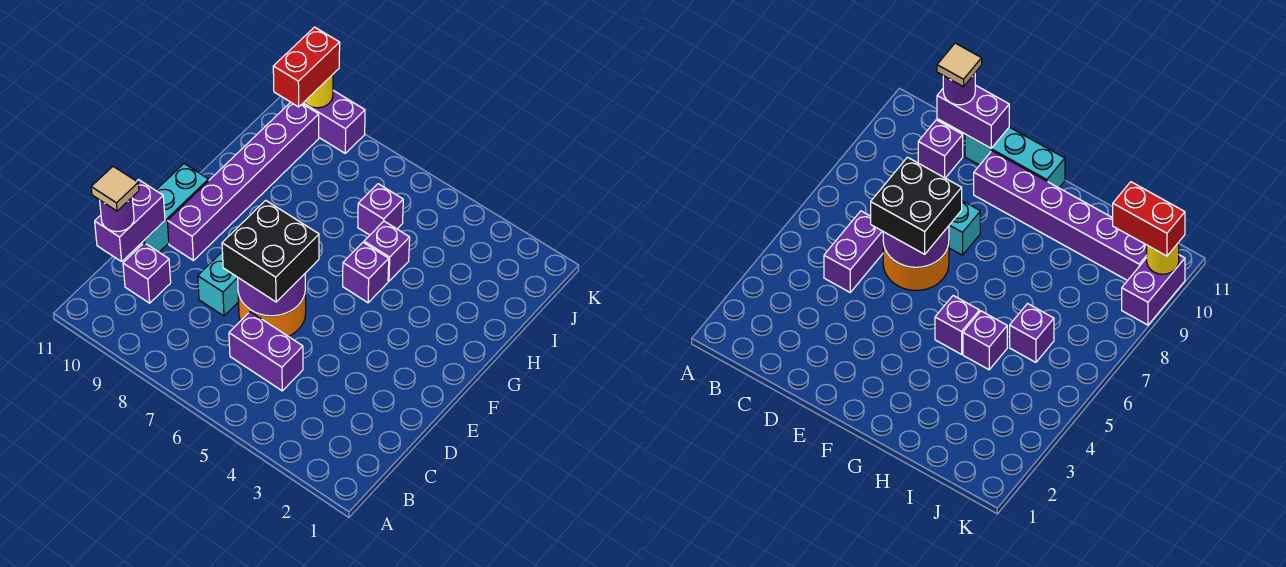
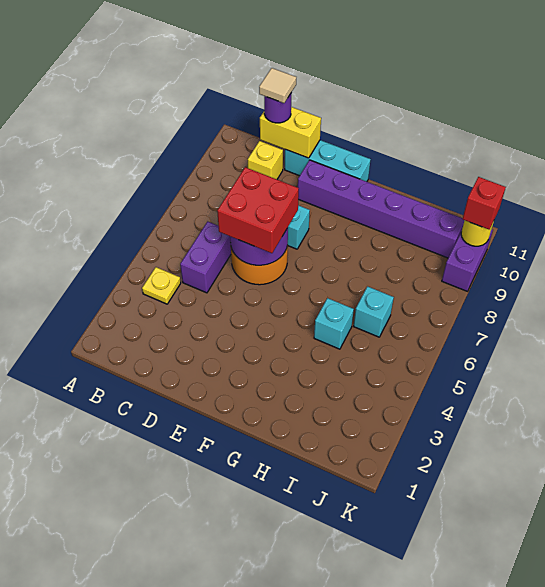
none -> yellow plate B4 level 1
purple brick C10 level 1 -> yellow brick C10 level 1
purple brick C11:D11 level 2 -> yellow brick C11:D11 level 2
black brick D6:E7 level 3 -> red brick D6:E7 level 3
purple brick G5 level 1 -> none
purple brick H5 level 1 -> cyan brick H5 level 1
purple brick I6 level 1 -> cyan brick I6 level 1
red brick J10:K10 level 3 -> red brick K10 level 3

